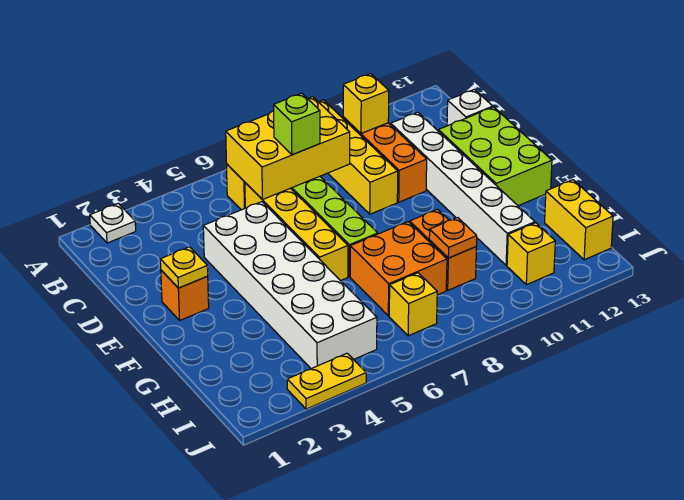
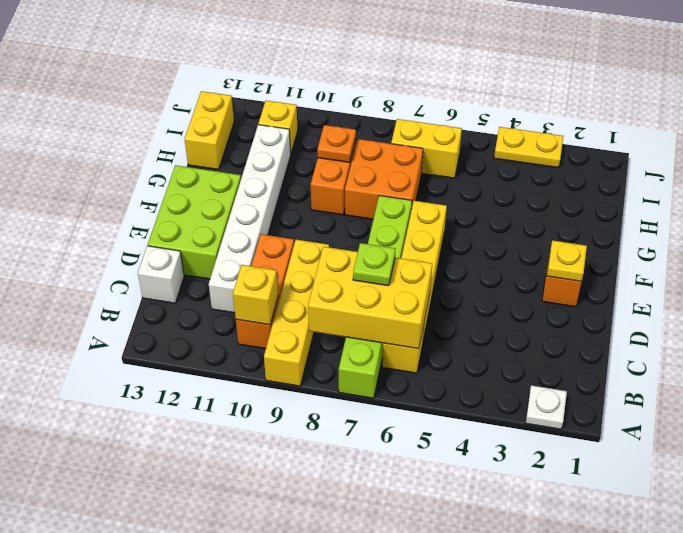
lime brick C7 level 3 -> lime plate C7 level 3
white brick D4:I5 level 1 -> none
yellow brick I7 level 1 -> yellow brick I6:I7 level 1

